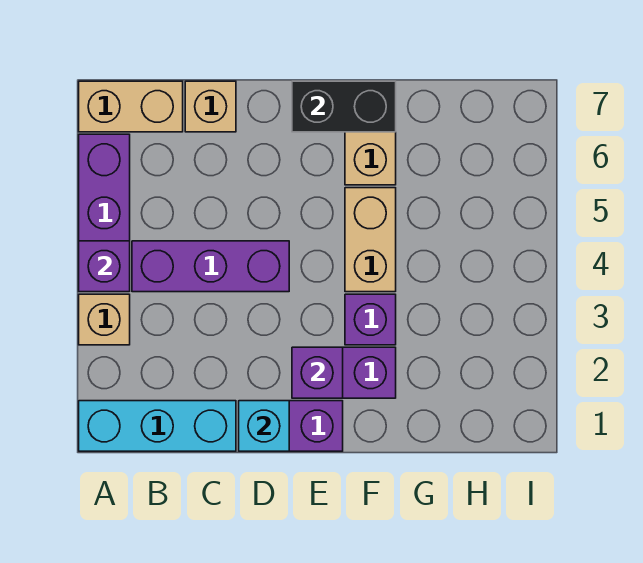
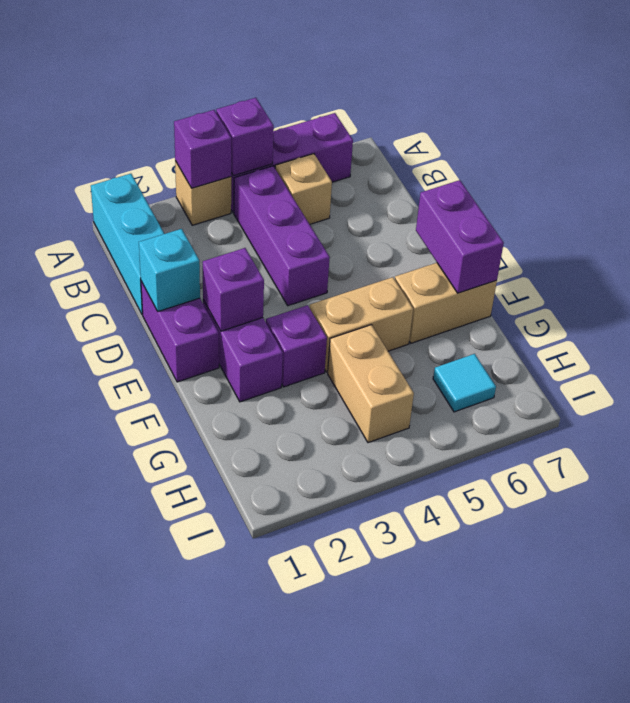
none -> purple brick A3 level 2
tan brick A7:B7 level 1 -> tan brick G4:H4 level 1
tan brick C7 level 1 -> tan brick B5 level 1
black brick E7:F7 level 2 -> purple brick E7:F7 level 2
none -> cyan tile H6 level 1

